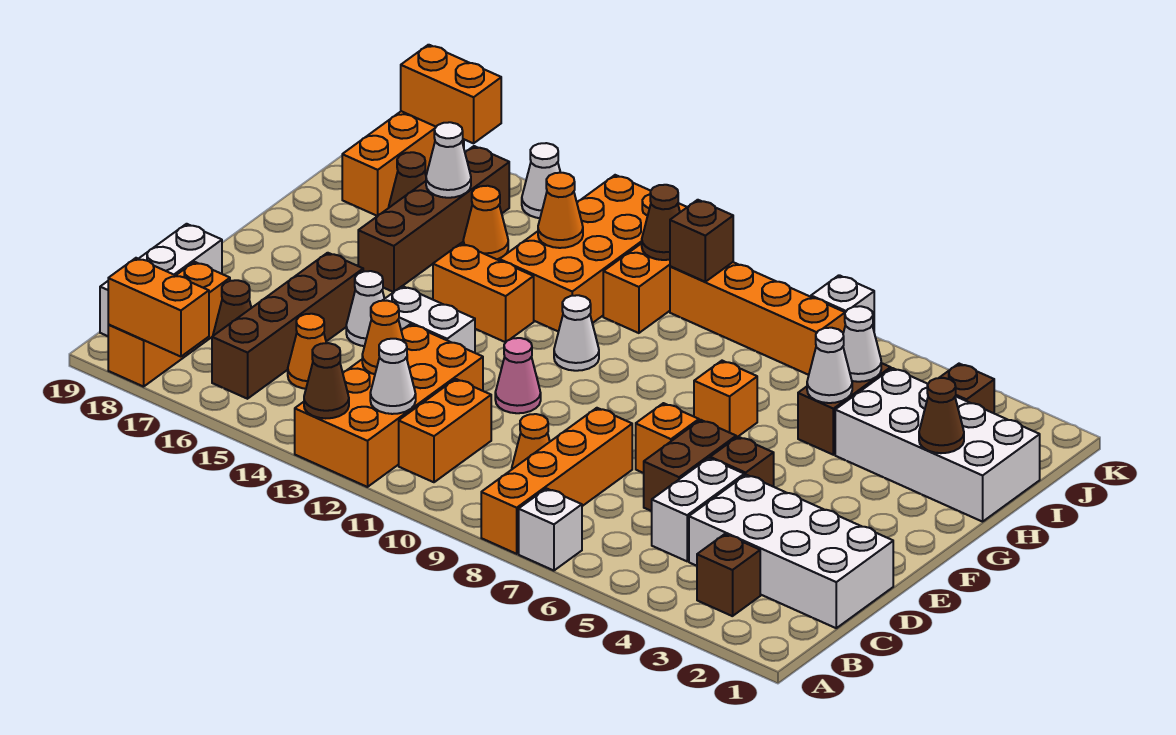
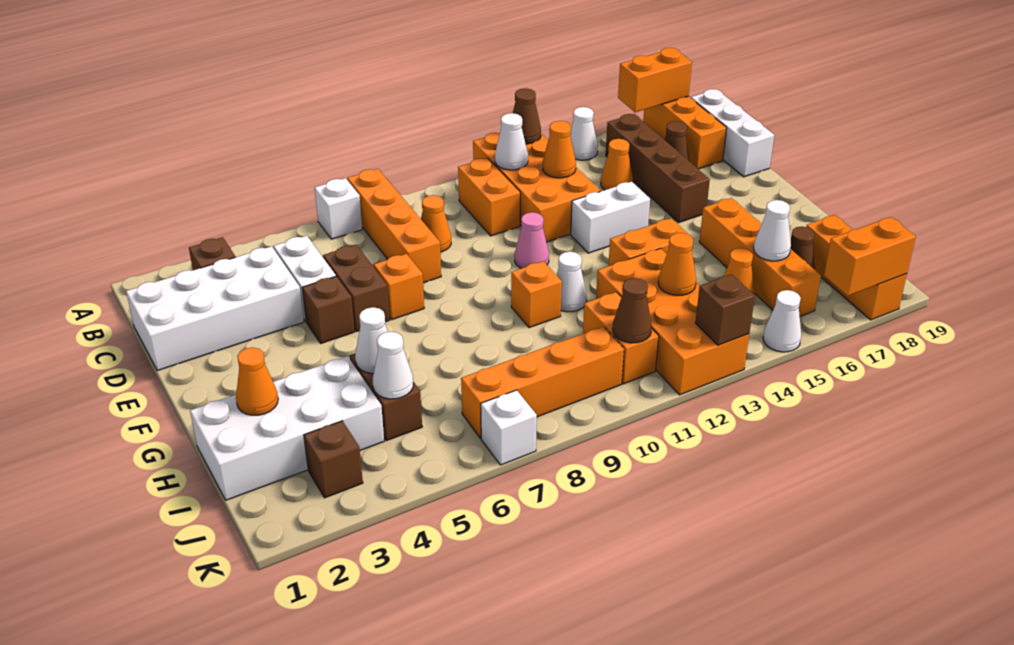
white cone E15 level 1 -> white cone A15 level 1
orange brick G7 level 1 -> orange brick G10 level 1
brown brick G16:J16 level 1 -> orange brick G16:J16 level 1
brown cone H2 level 2 -> orange cone H2 level 2
brown brick J10 level 2 -> brown brick K13 level 2

